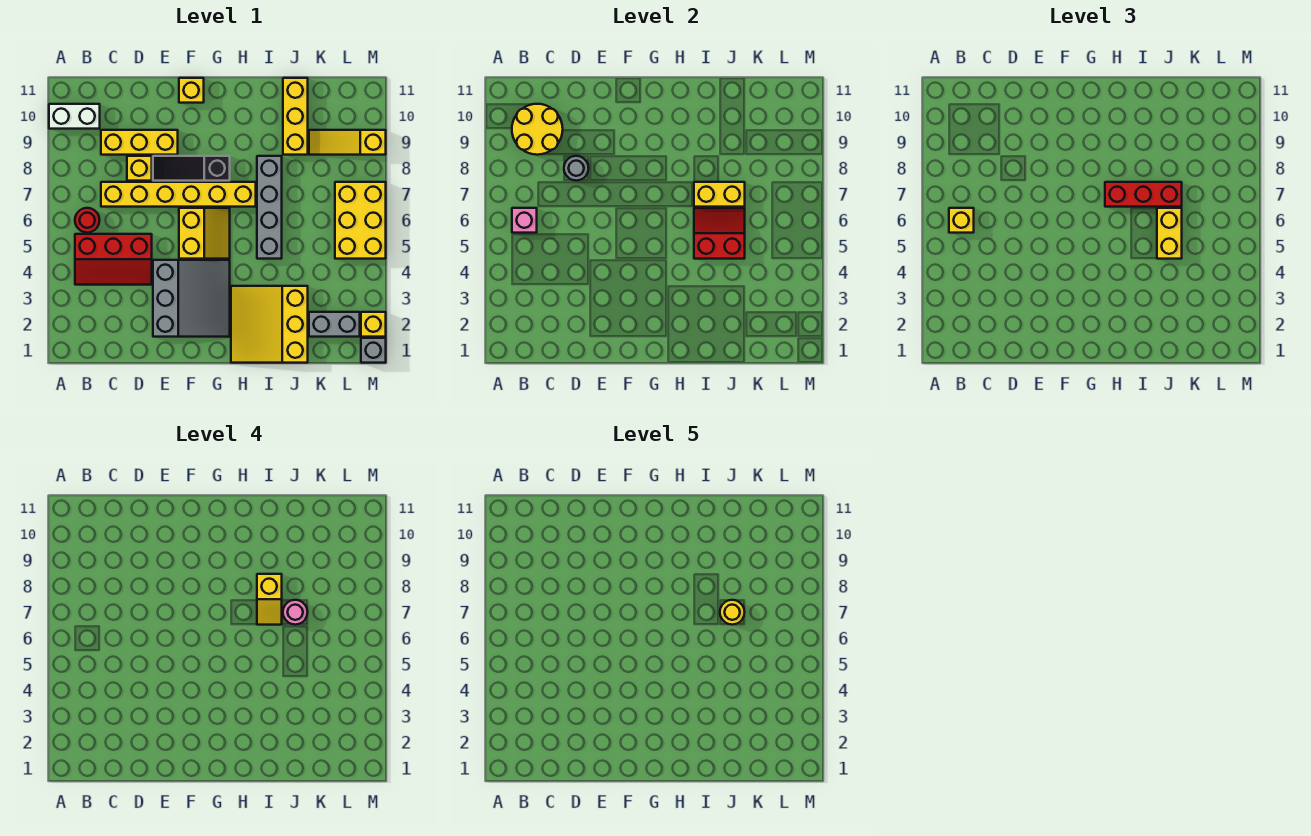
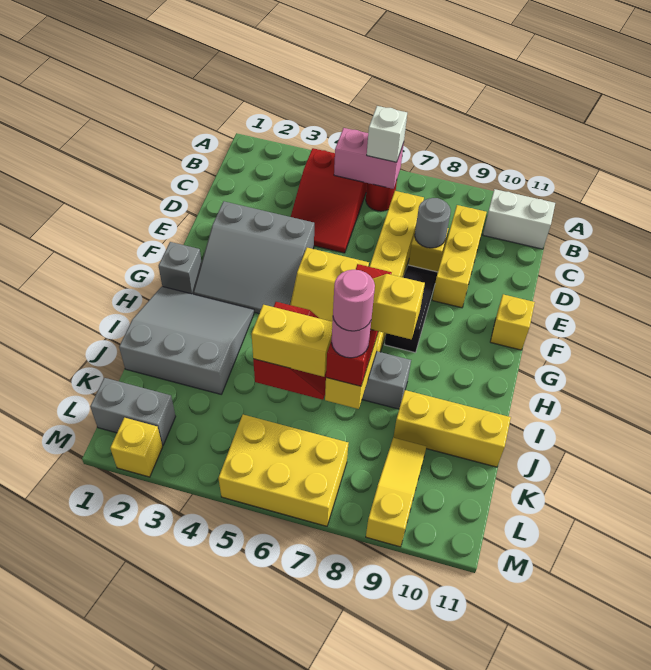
white brick A10:B10 level 1 -> white brick B10:B11 level 1
red slope B4:D5 level 1 top 5 -> red slope B4:D5 level 1 top B
pink brick B6 level 2 -> pink brick B5:B6 level 2
yellow brick B6 level 3 -> white brick B6 level 3
yellow round brick B9:C10 level 2 -> none
yellow slope H1:J3 level 1 top J -> grey slope H1:J3 level 1 top J
yellow round brick J7 level 5 -> pink round brick J7 level 5
grey brick K2:L2 level 1 -> grey brick L1:L2 level 1
grey brick M1 level 1 -> grey brick G1 level 1

